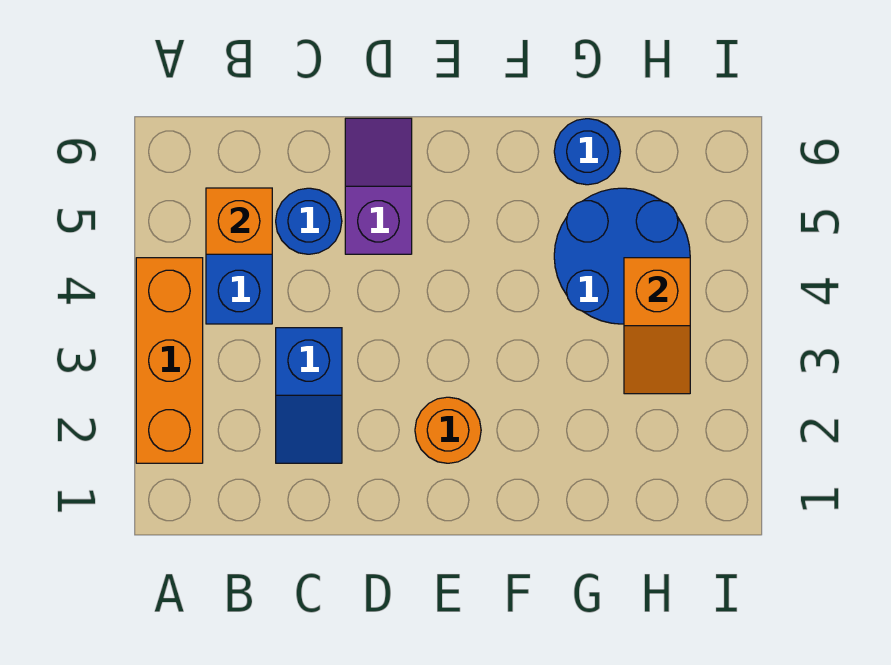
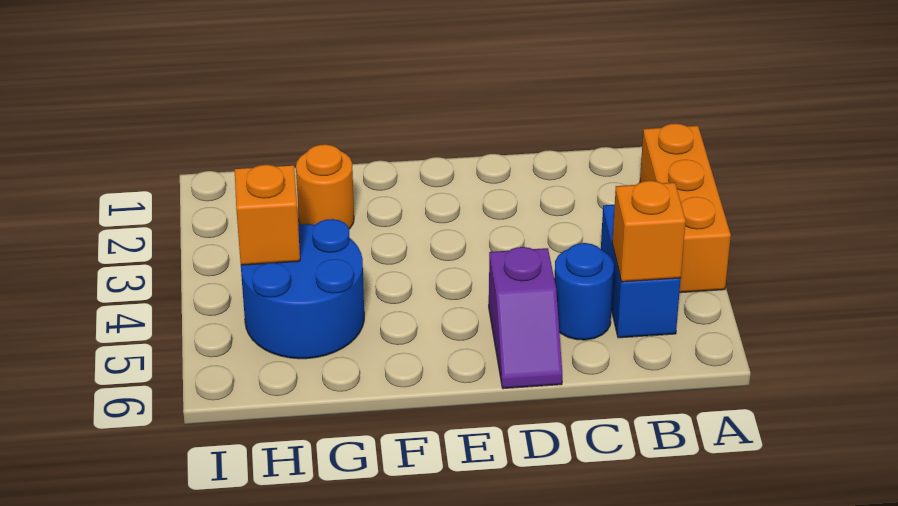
blue slope C2:C3 level 1 top 3 -> none
orange round brick E2 level 1 -> orange round brick G2 level 1
blue round brick G6 level 1 -> none

